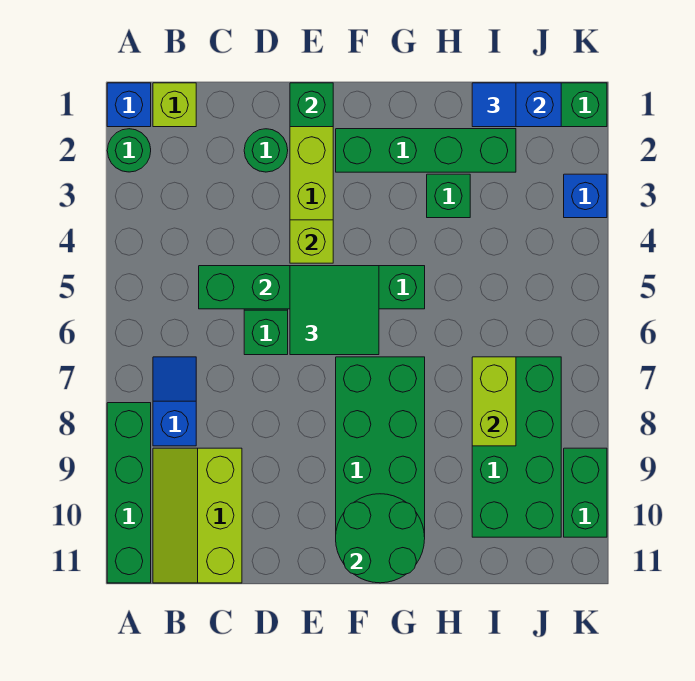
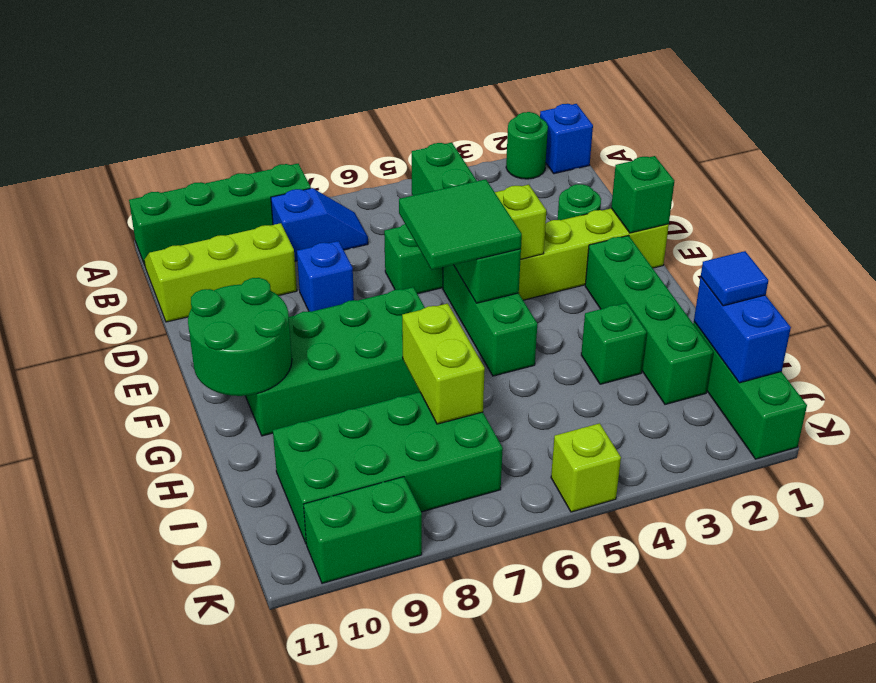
lime brick B1 level 1 -> lime brick K5 level 1
lime brick I7:I8 level 2 -> lime brick H7:I7 level 2
blue brick K3 level 1 -> blue brick D8 level 1

